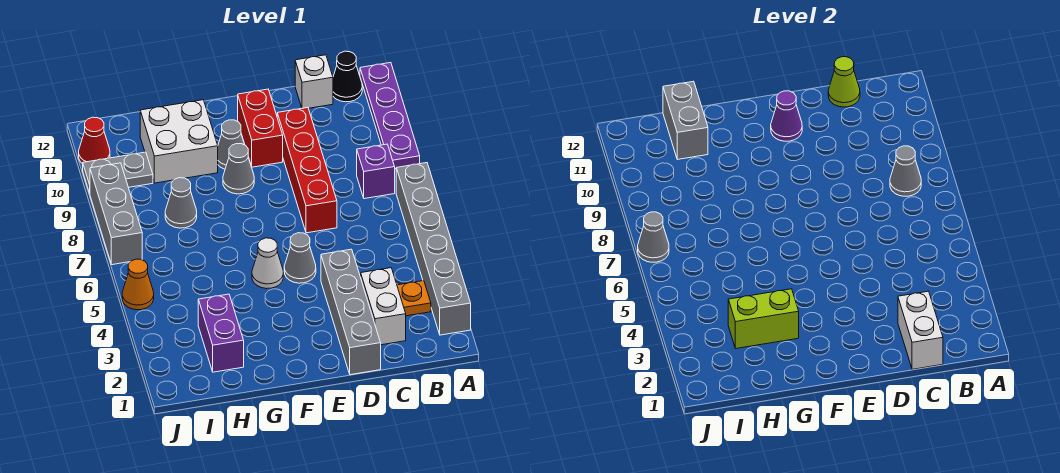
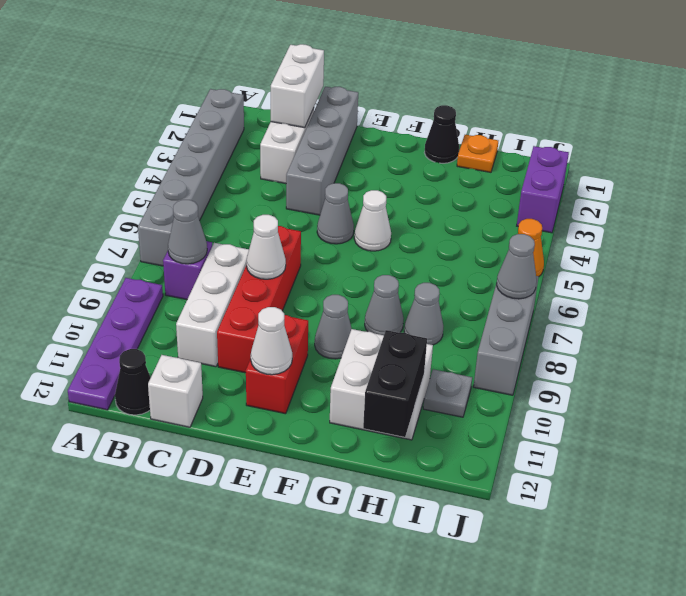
orange plate B3 level 1 -> orange plate H1 level 1
none -> white brick C8:C10 level 1
lime cone C12 level 2 -> none
none -> white cone D8 level 2
purple cone E11 level 2 -> white cone E11 level 2
grey cone F10 level 1 -> grey cone G8 level 1
none -> black cone G1 level 1
lime brick G3:H3 level 2 -> none
purple brick H2:H3 level 1 -> purple brick J2:J3 level 1
grey brick H11:H12 level 2 -> black brick H11:H12 level 2
grey plate I10:J10 level 1 -> grey plate I10 level 1
red cone J11 level 1 -> none

